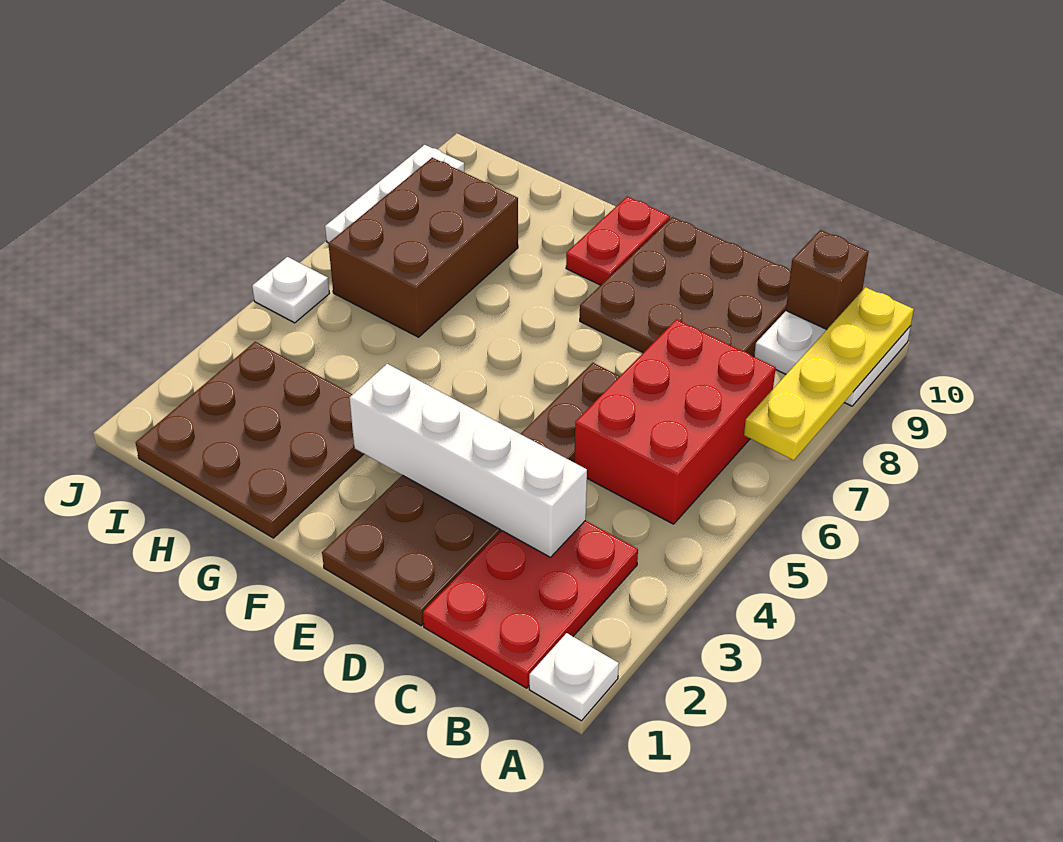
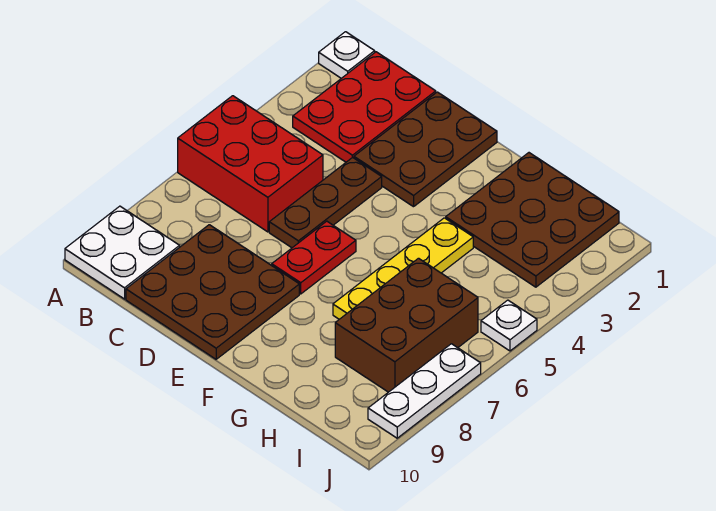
yellow plate A7:A10 level 2 -> yellow plate G4:G7 level 1
red brick B5:C7 level 1 -> red brick A5:C6 level 1
brown brick B10 level 2 -> none
white brick C3:F3 level 2 -> none
red plate F9:F10 level 1 -> red plate E6:E7 level 1

